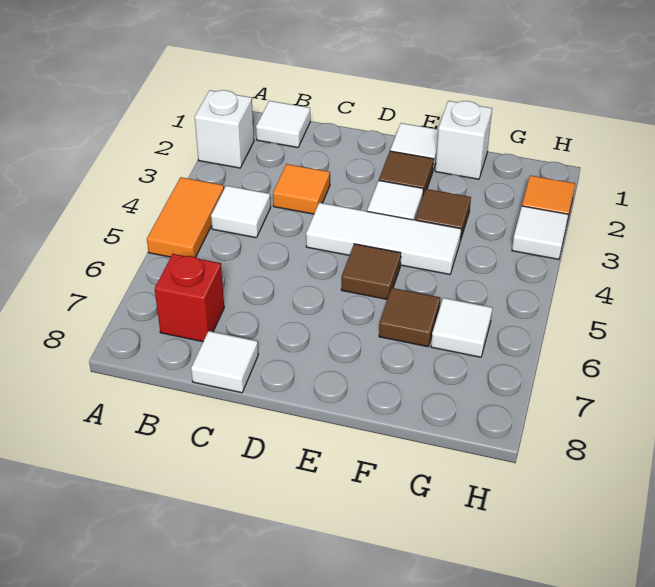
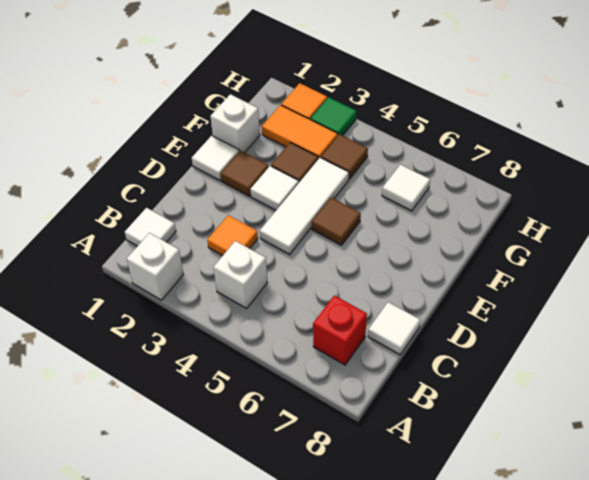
orange tile A4:A5 level 1 -> orange tile G2:G3 level 1
white tile B4 level 1 -> white brick B4 level 1
brown tile F6 level 1 -> brown tile G4 level 1
white tile H3 level 1 -> green tile H3 level 1

